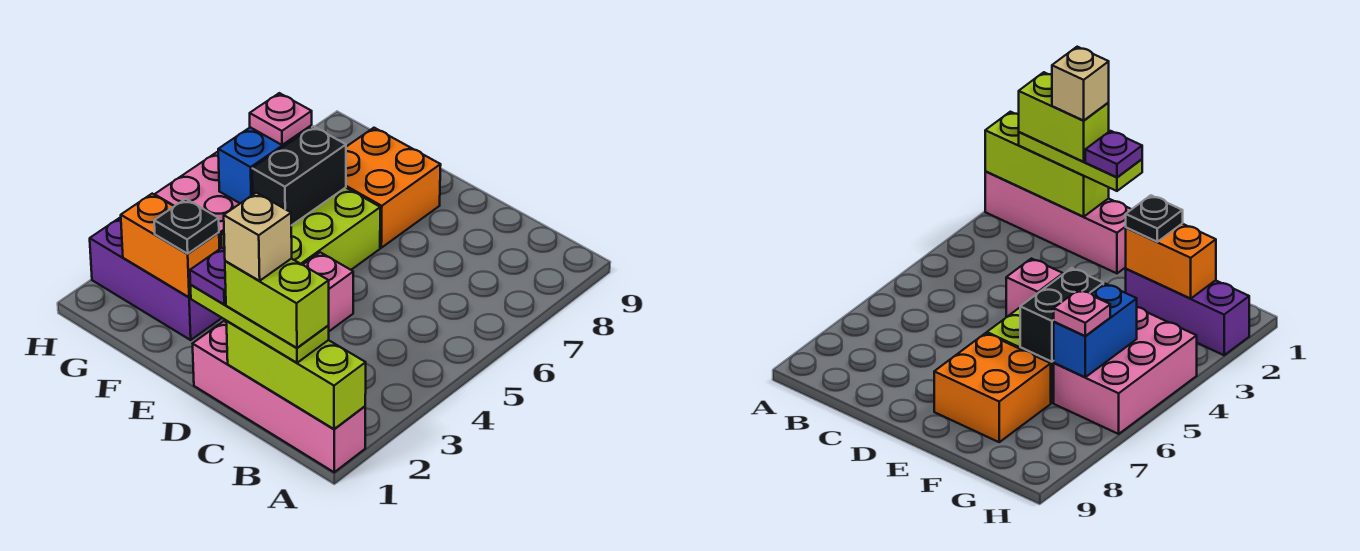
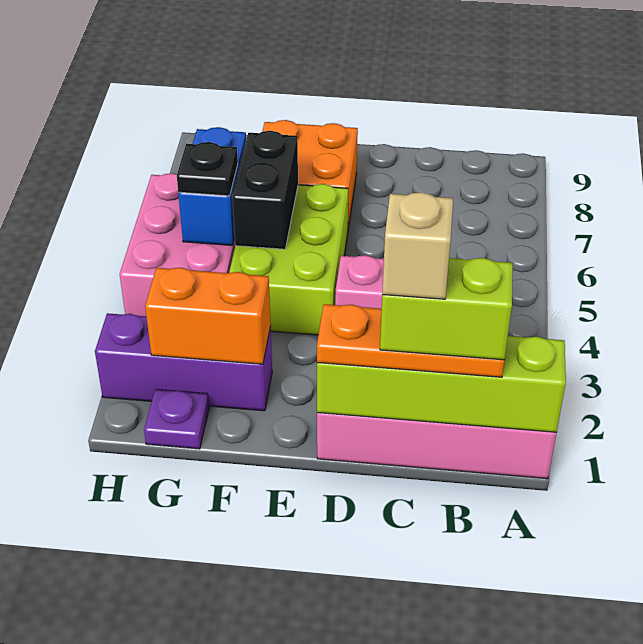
lime brick A1:C1 level 2 -> lime brick A1:D1 level 2
lime plate B1:D1 level 3 -> orange plate B1:D1 level 3
purple plate D1 level 4 -> purple plate G1 level 1
black plate F2 level 3 -> black plate G5 level 3
pink plate G6 level 3 -> none

